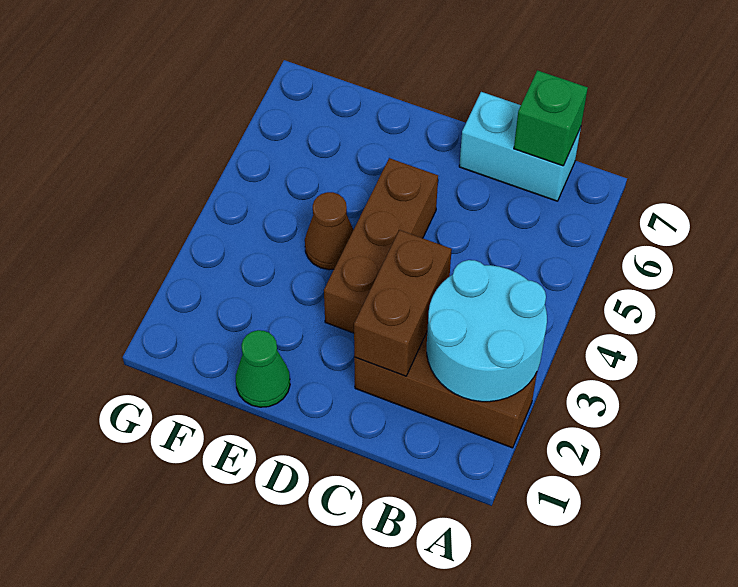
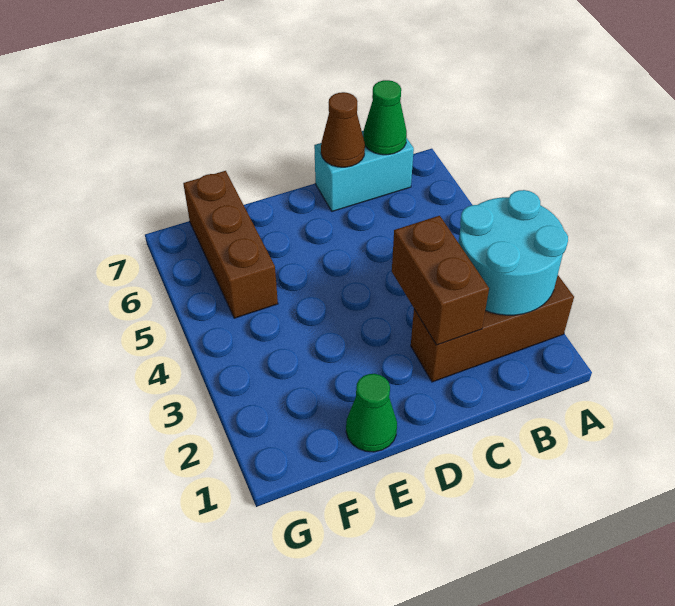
green brick B7 level 2 -> green cone B7 level 2
brown brick D3:D5 level 1 -> brown brick F5:F7 level 1
brown cone E4 level 1 -> brown cone C7 level 2

